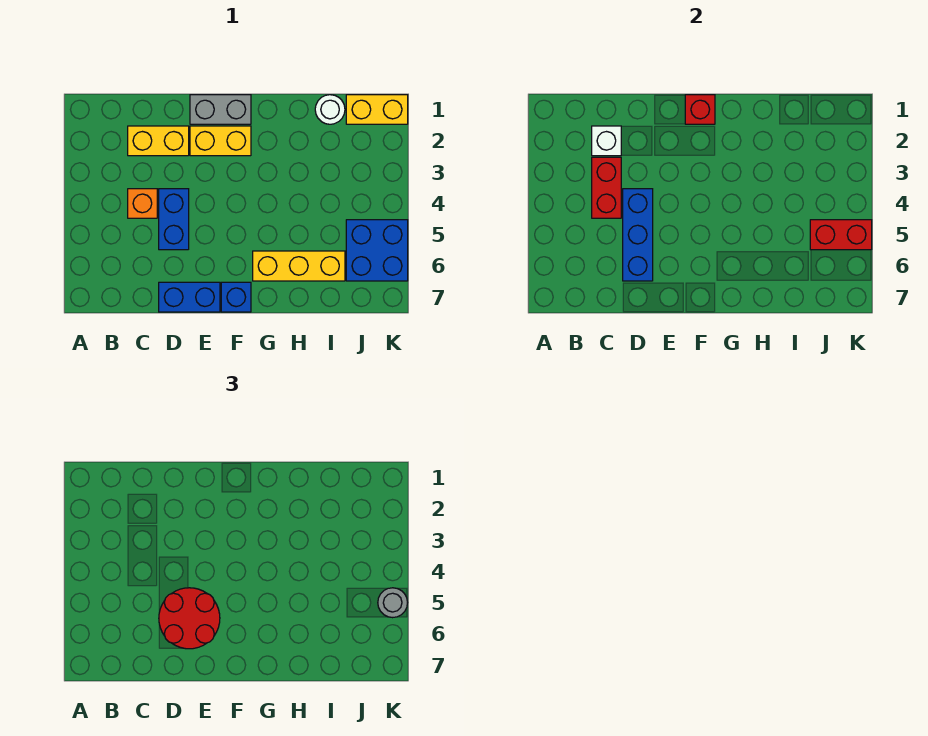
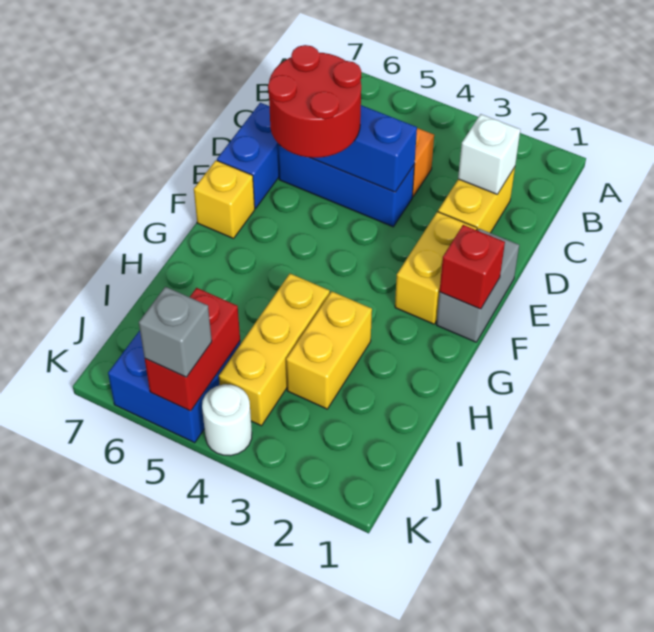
red brick C3:C4 level 2 -> none
blue brick D4:D5 level 1 -> blue brick D4:D6 level 1
blue brick F7 level 1 -> yellow brick F7 level 1
yellow brick G6:I6 level 1 -> yellow brick H4:J4 level 1
white round brick I1 level 1 -> white round brick K4 level 1
yellow brick J1:K1 level 1 -> yellow brick H3:I3 level 1
grey round brick K5 level 3 -> grey brick K5 level 3

